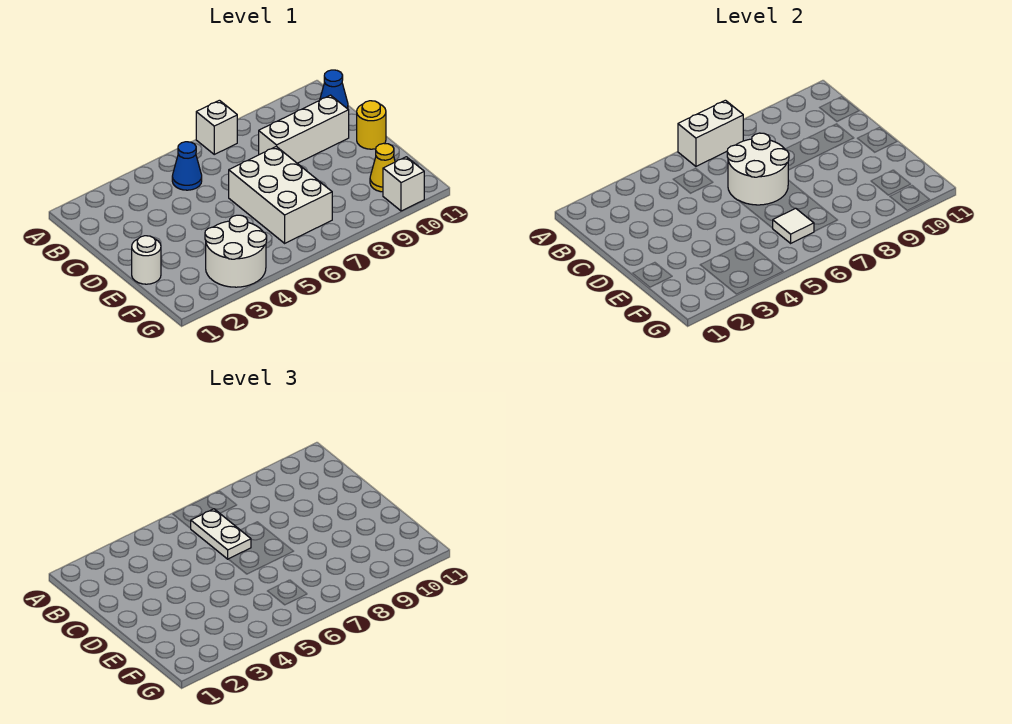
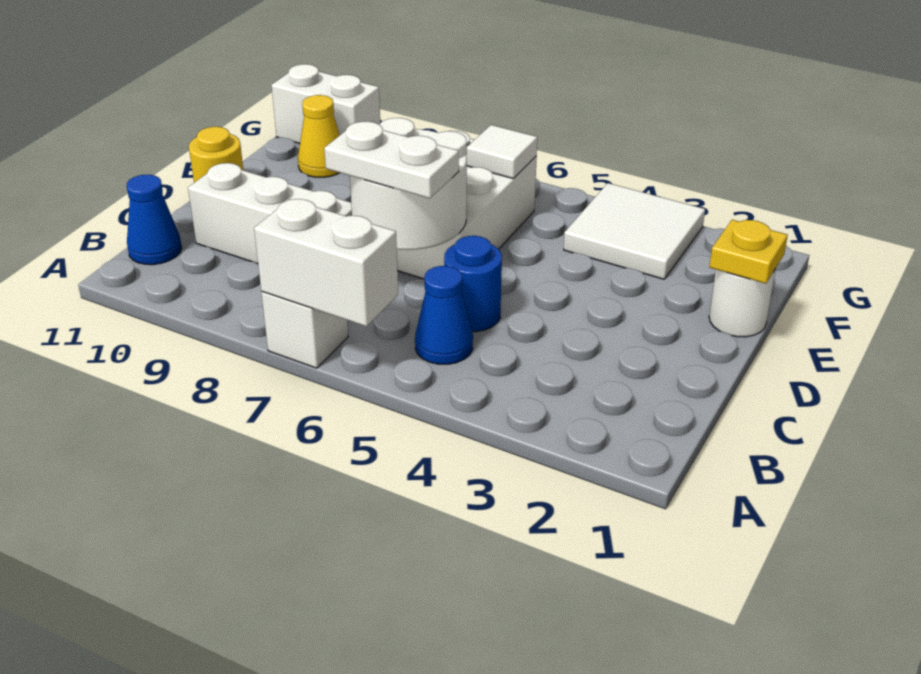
white plate B6:C6 level 3 -> white plate C6:C7 level 3
none -> blue round brick C5 level 1
none -> yellow plate E1 level 2
white round brick F3:G4 level 1 -> white tile F3:G4 level 1
white brick G10 level 1 -> white brick G10:G11 level 1

